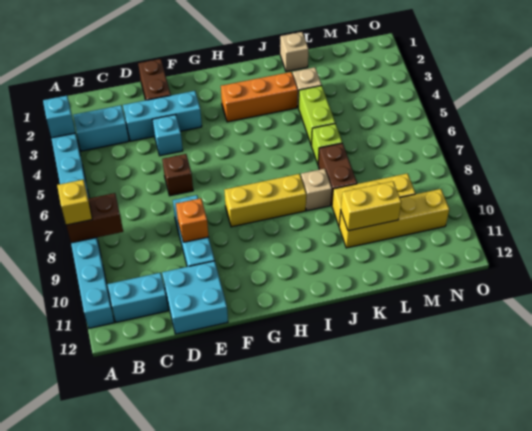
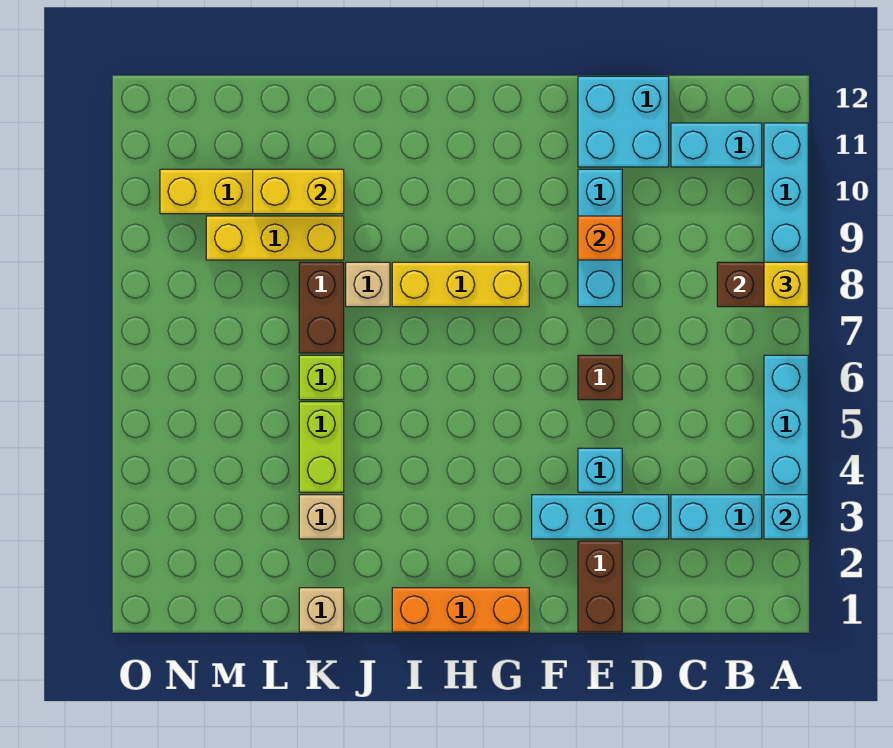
orange brick H3:J3 level 1 -> orange brick G1:I1 level 1

